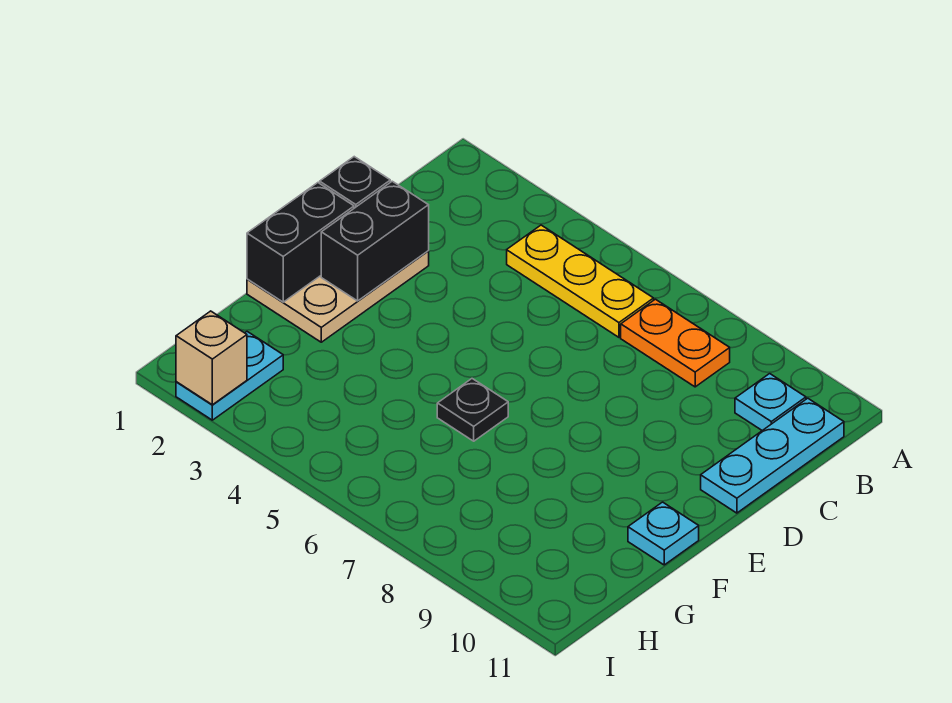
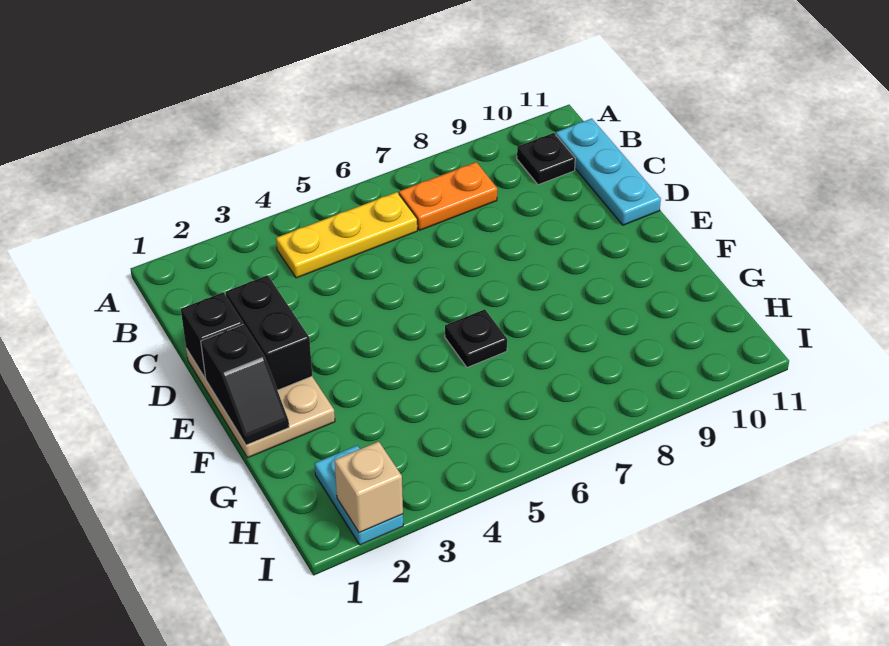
cyan plate B10 level 1 -> black plate B10 level 1
black brick E1:F1 level 2 -> black slope E1:F1 level 2 top E
cyan plate F11 level 1 -> none

